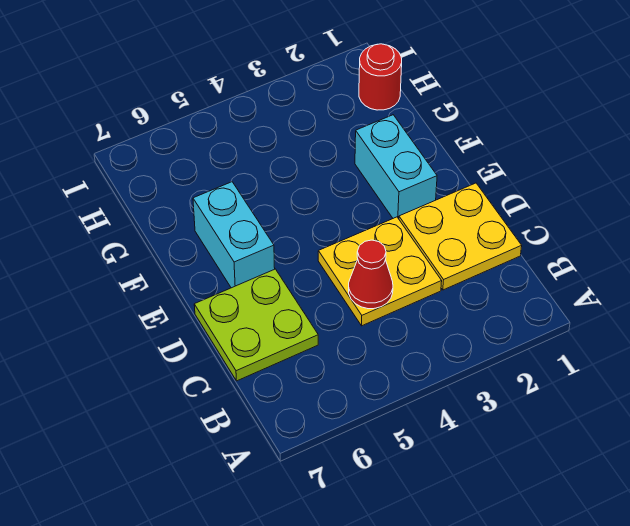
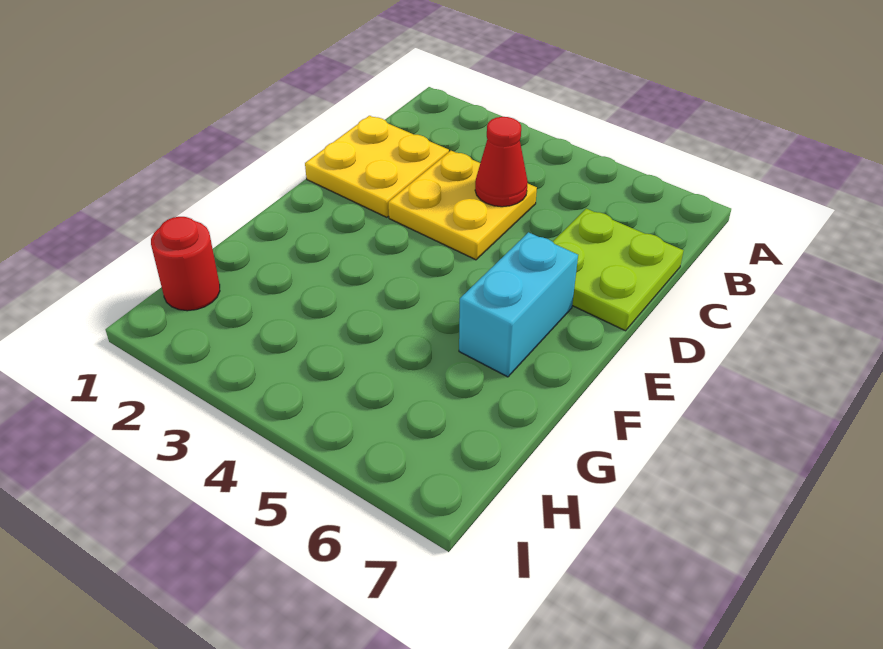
cyan brick E2:F2 level 1 -> none

